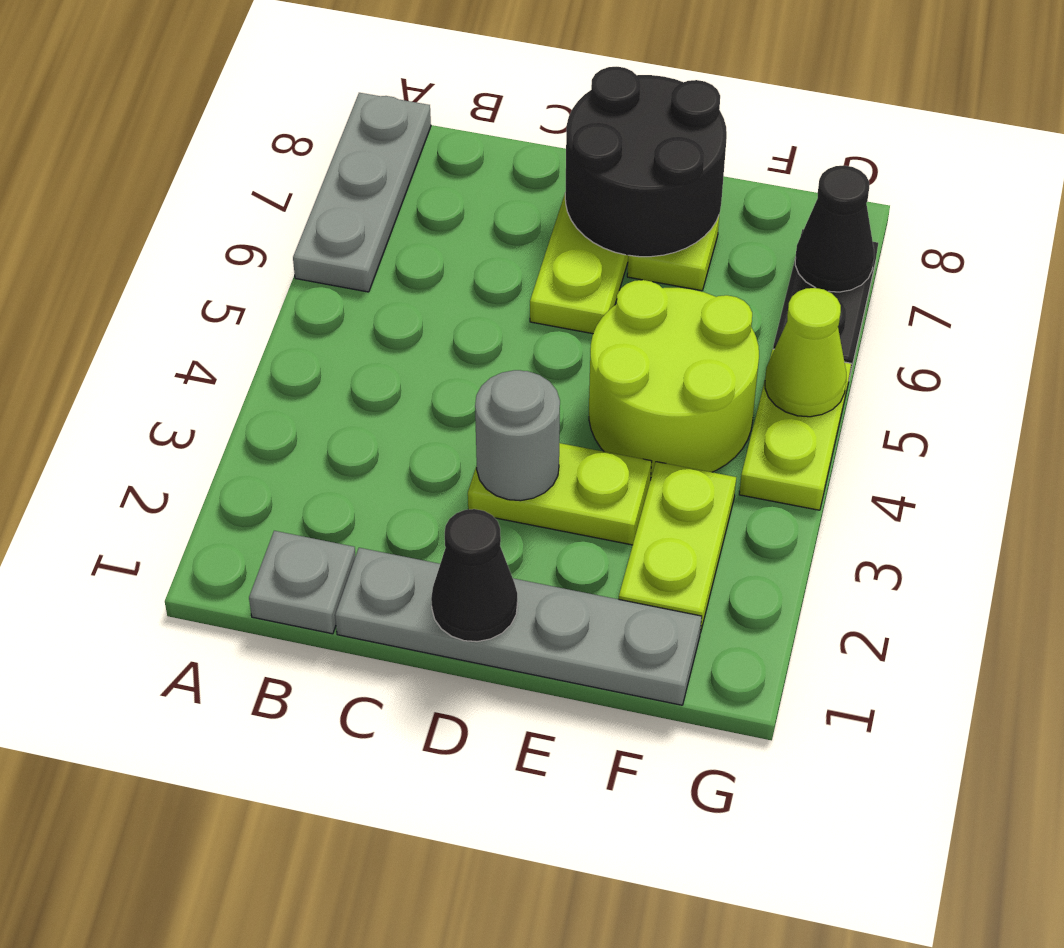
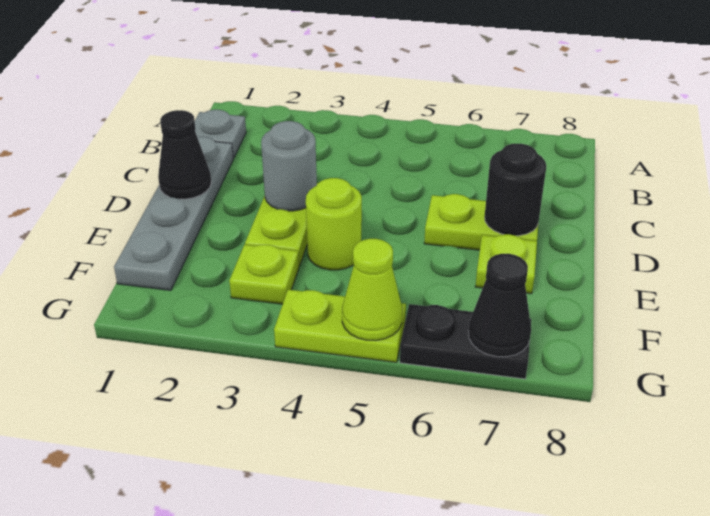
grey plate A6:A8 level 1 -> none
black round brick D7:E8 level 2 -> black round brick D7 level 2
lime round brick E4:F5 level 1 -> lime round brick E4 level 1
lime plate F2:F3 level 1 -> lime plate F3 level 1

